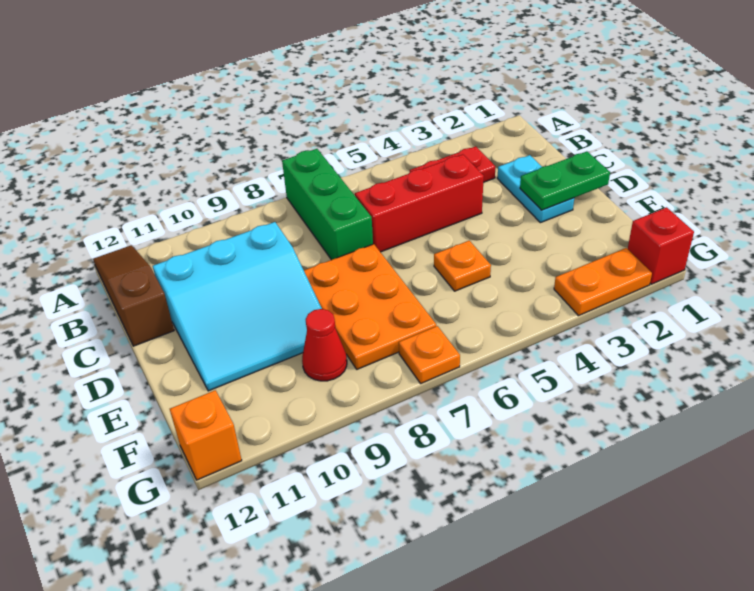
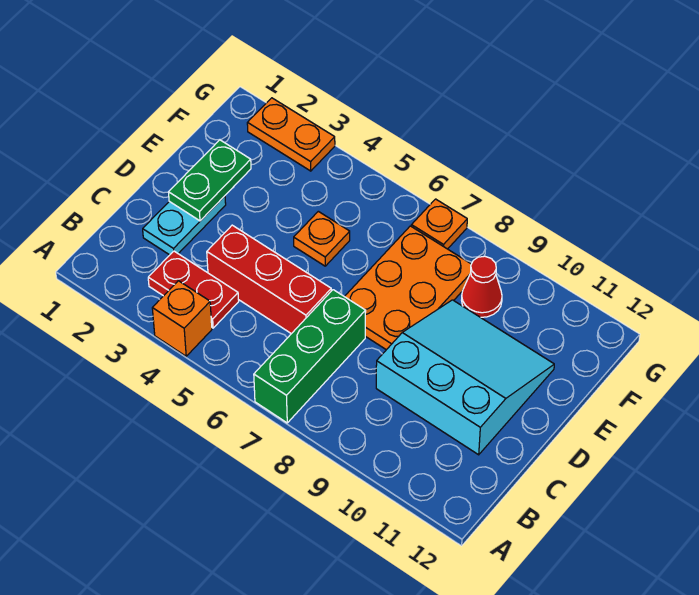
brown slope A12:C12 level 1 top C -> none
green plate D1:D2 level 2 -> green plate D2:E2 level 2
red brick G1 level 1 -> none
orange brick G12 level 1 -> orange brick A4 level 1

